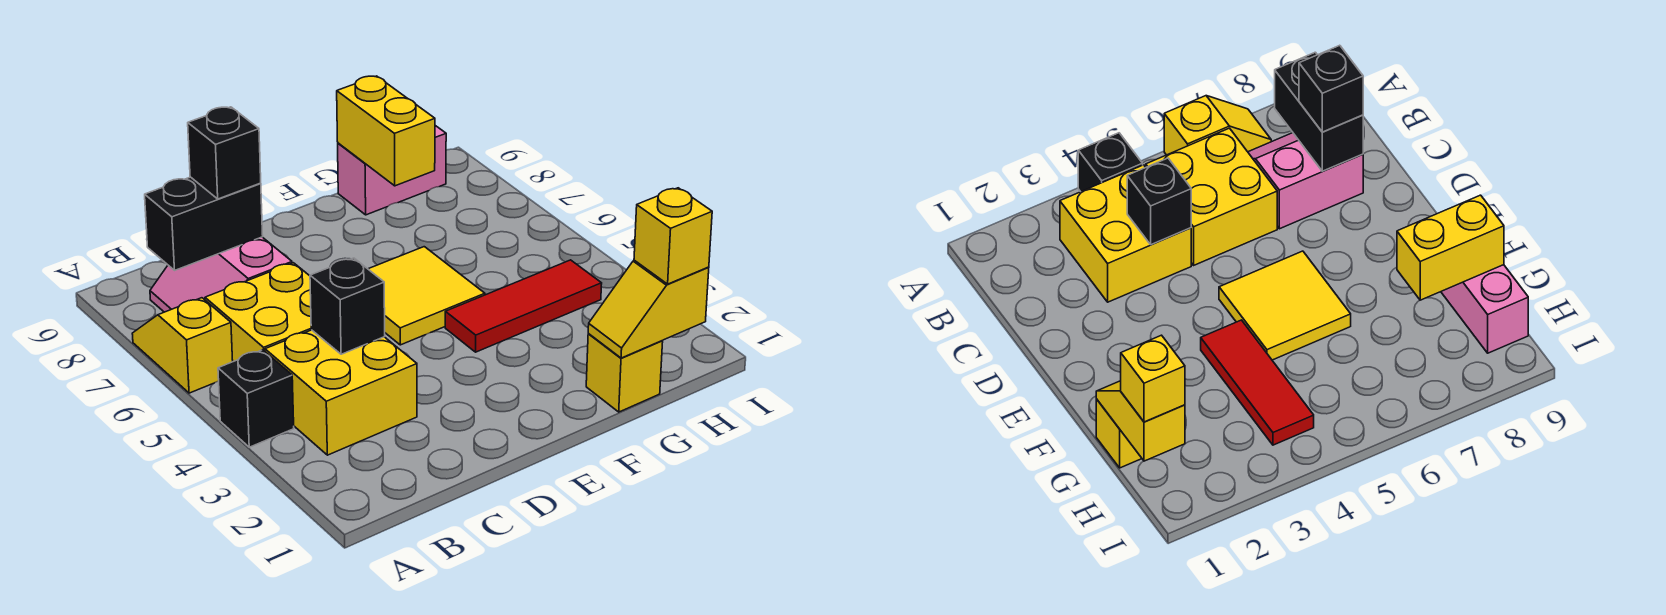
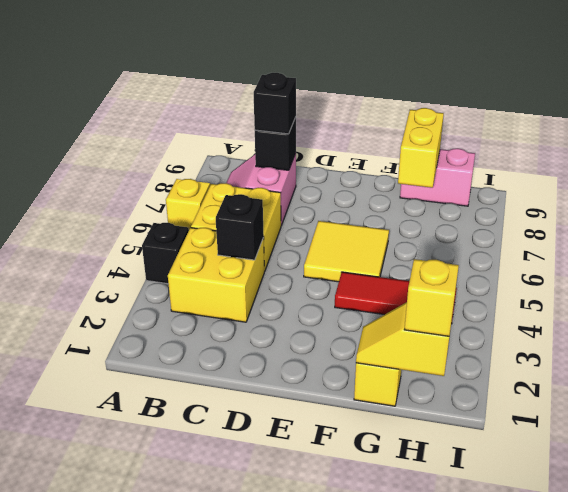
black brick B8:C8 level 2 -> black brick C8 level 2

